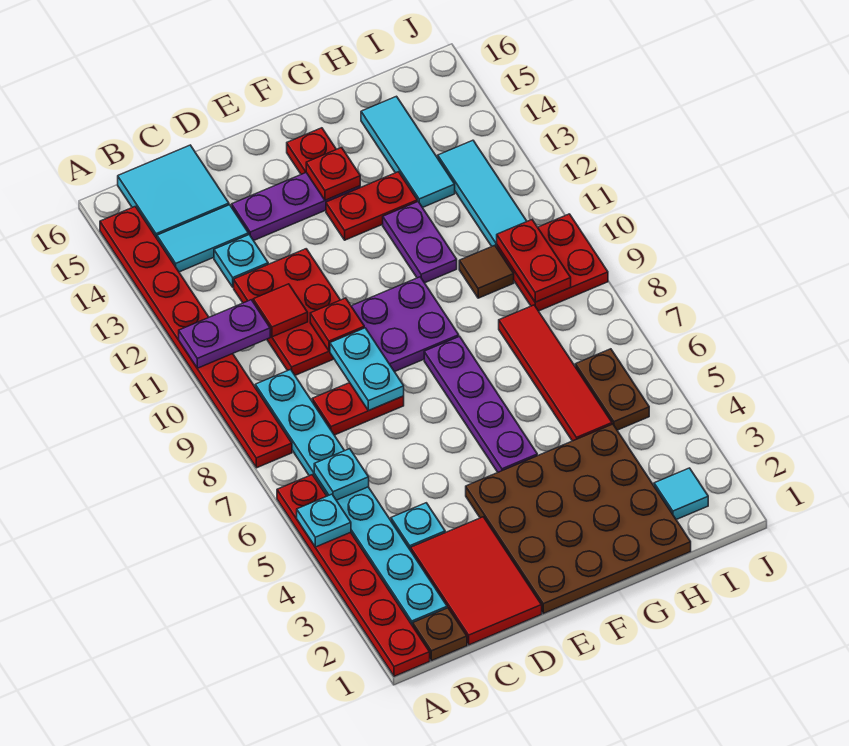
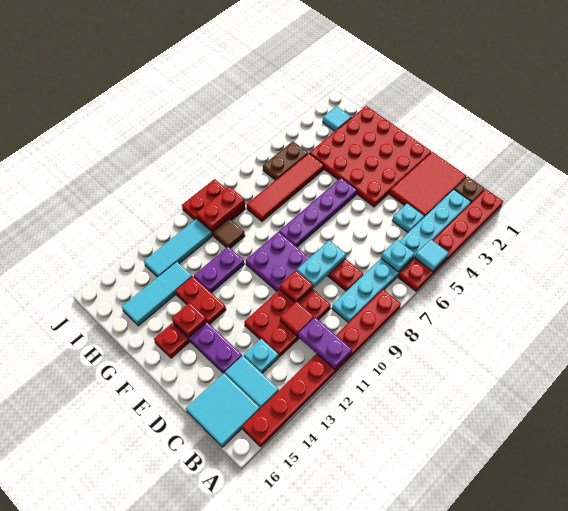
cyan plate A5 level 2 -> cyan tile A5 level 2
brown plate E1:H4 level 1 -> red plate E1:H4 level 1

